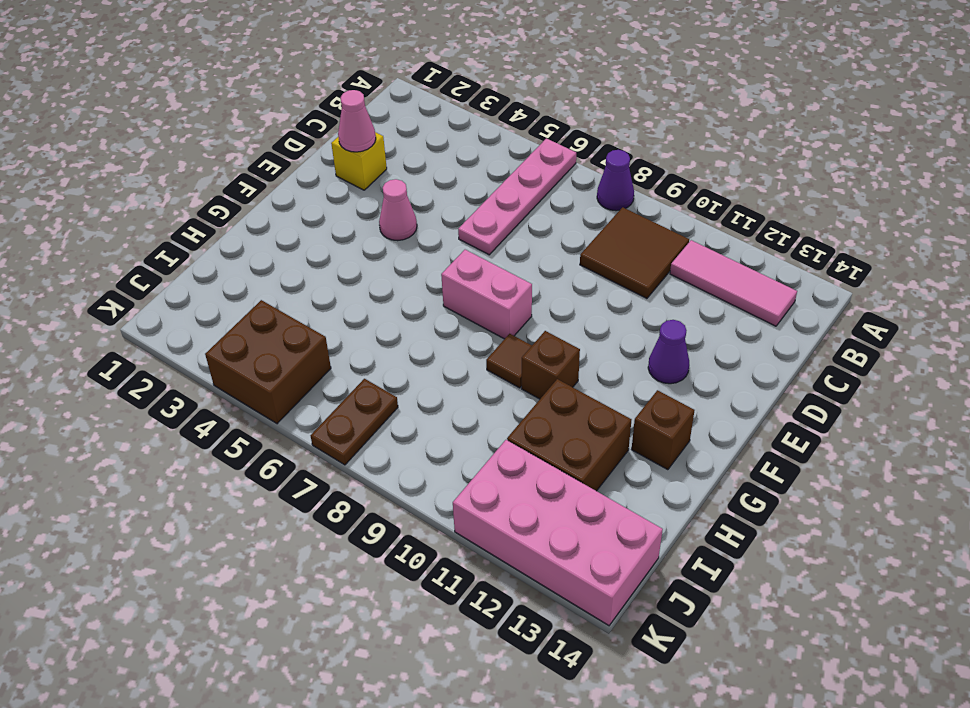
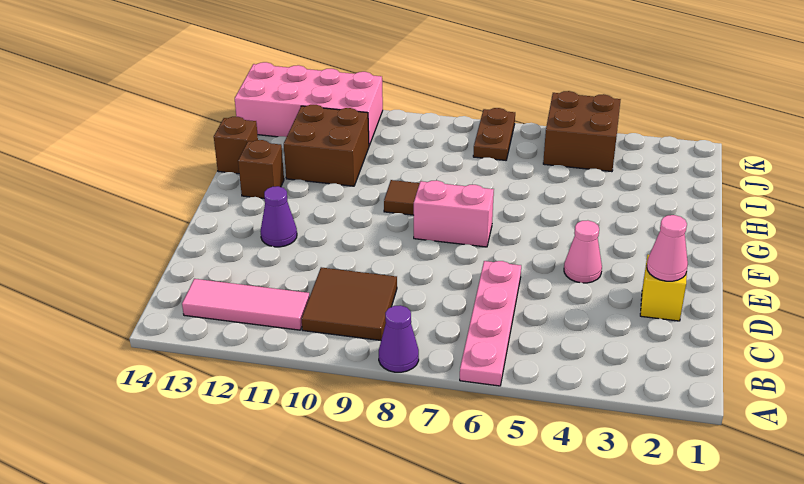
brown brick G10 level 1 -> brown brick H14 level 1

